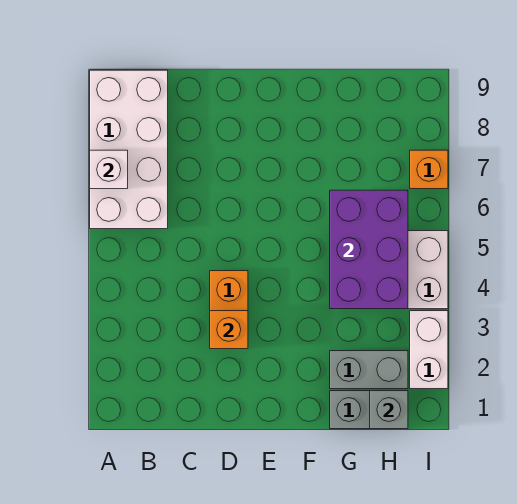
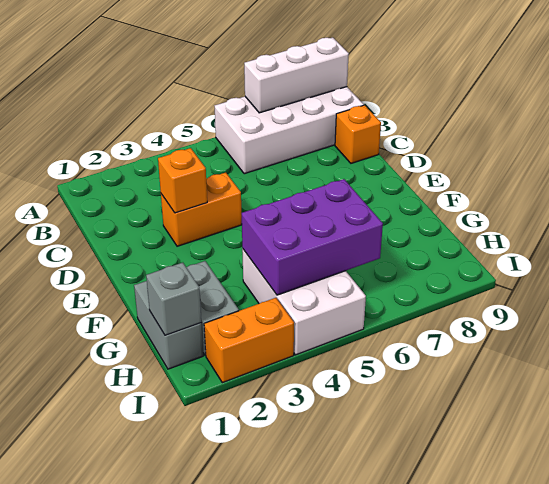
white brick A7 level 2 -> white brick A7:A9 level 2
white brick I2:I3 level 1 -> orange brick I2:I3 level 1
orange brick I7 level 1 -> orange brick C9 level 1

